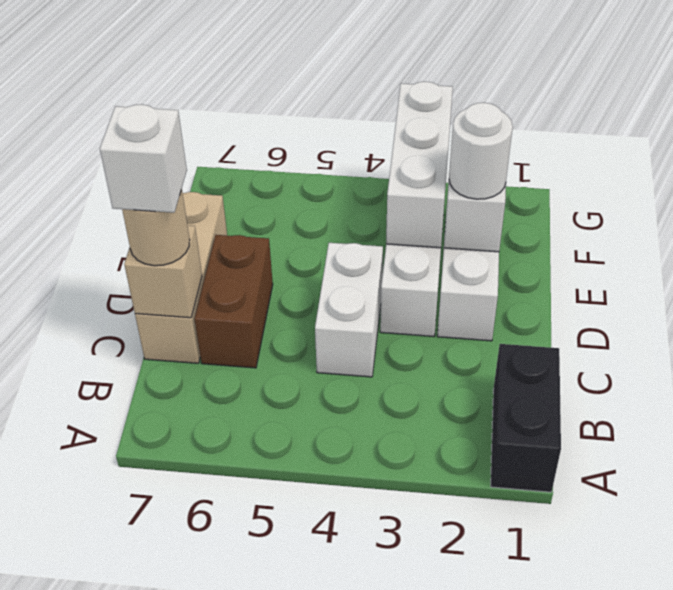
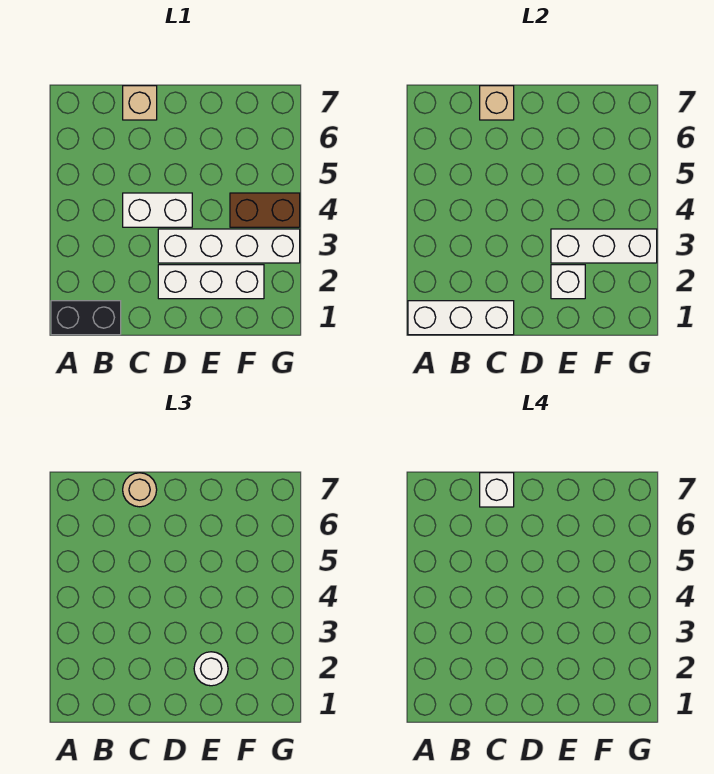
none -> white brick A1:C1 level 2
brown brick C6:D6 level 1 -> brown brick F4:G4 level 1
tan brick C7:E7 level 1 -> tan brick C7 level 1

